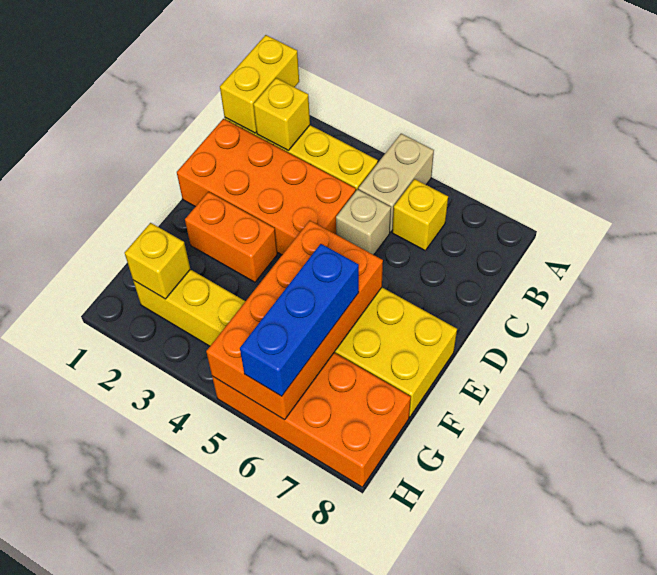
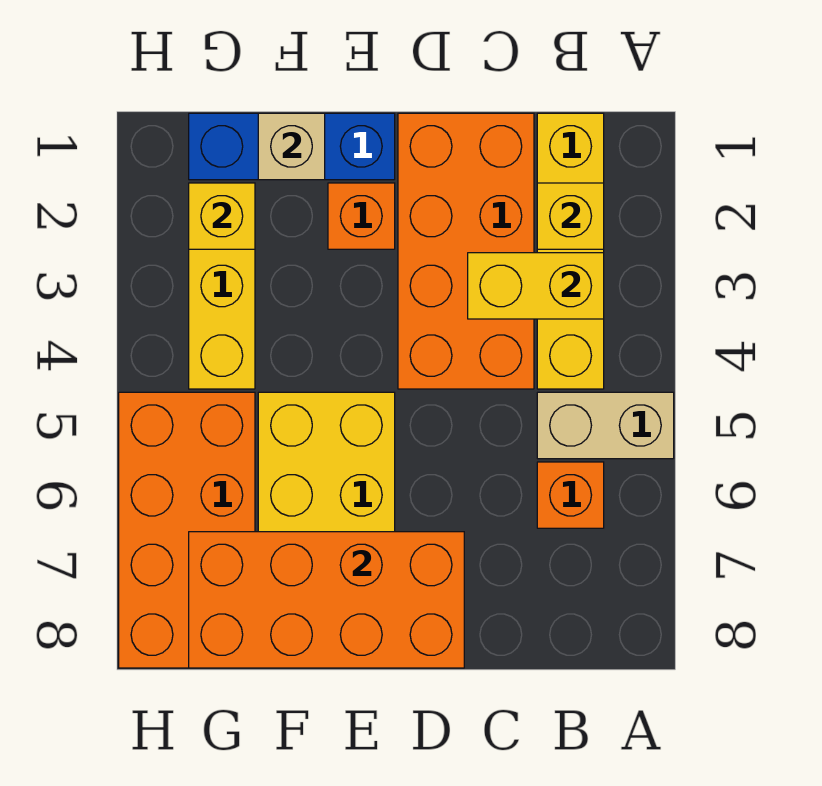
yellow brick A1:B1 level 2 -> yellow brick B3:C3 level 2
yellow brick B6 level 1 -> orange brick B6 level 1
tan brick C5 level 1 -> tan brick F1 level 2
orange brick E2:E3 level 1 -> orange brick E2 level 1
orange brick E5:H6 level 2 -> orange brick D7:G8 level 2
blue brick F6:H6 level 3 -> blue brick E1:G1 level 1

